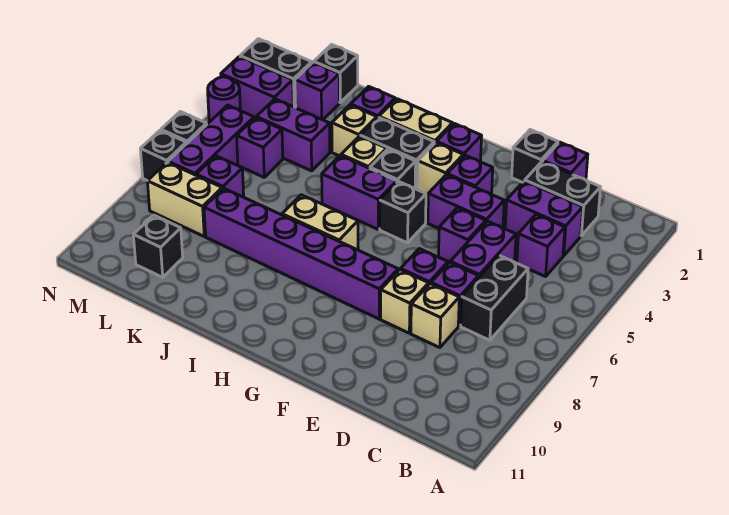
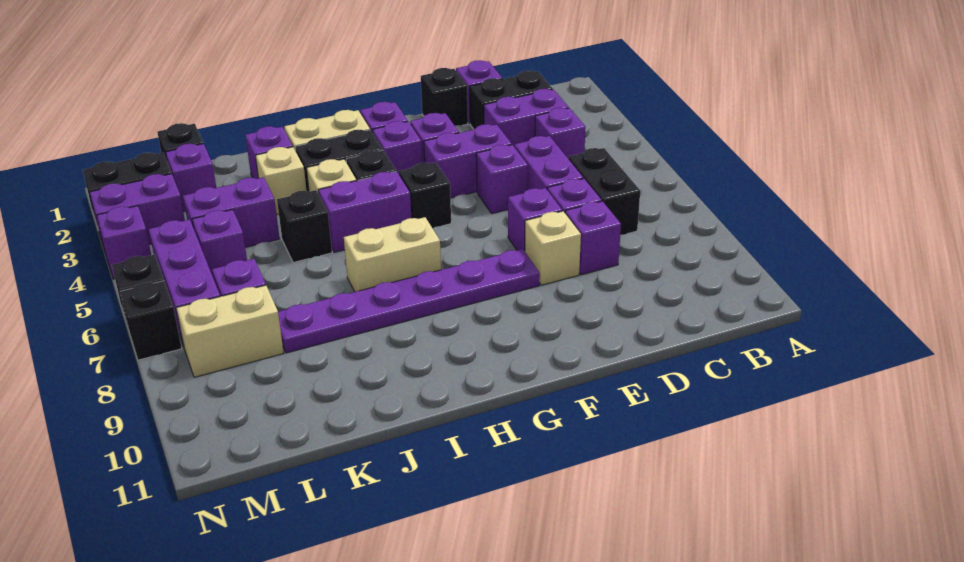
tan brick D8 level 1 -> purple brick D8 level 1
purple brick F8:K8 level 1 -> purple plate F8:K8 level 1
tan brick G3 level 1 -> purple brick G3 level 1
black brick L10 level 1 -> black brick J5 level 1
purple round brick N4 level 1 -> purple brick N4 level 1

